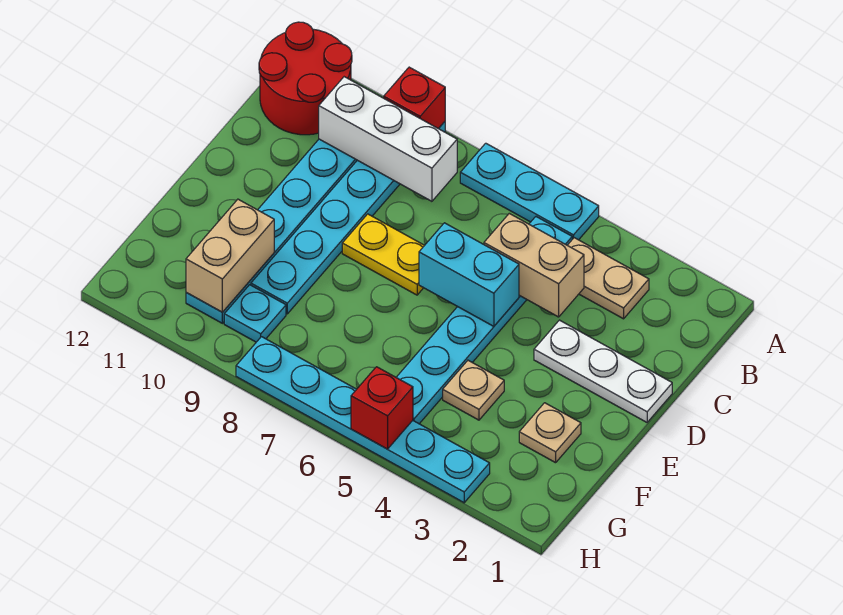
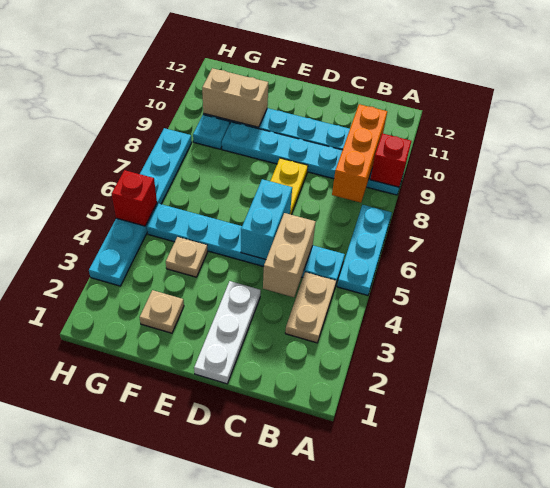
red round brick A11:B12 level 1 -> none
white brick B8:B10 level 2 -> orange brick B8:B10 level 2

